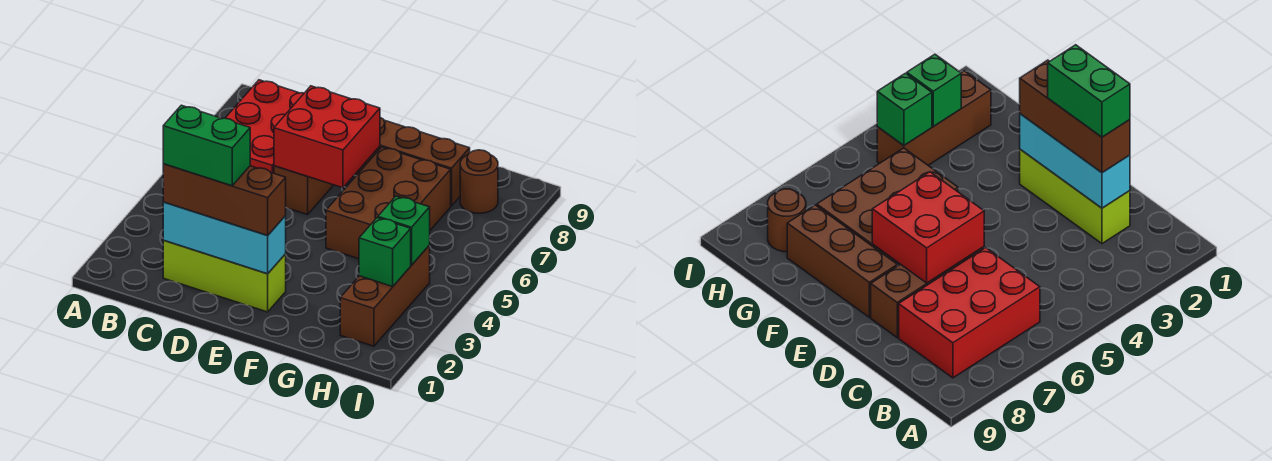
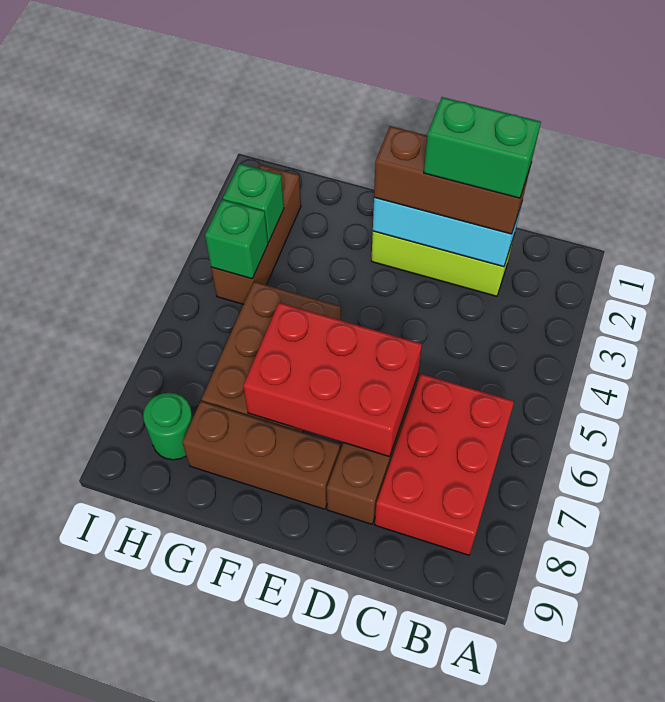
red brick D6:E7 level 2 -> red brick D6:F7 level 2
brown round brick H8 level 1 -> green round brick H8 level 1

